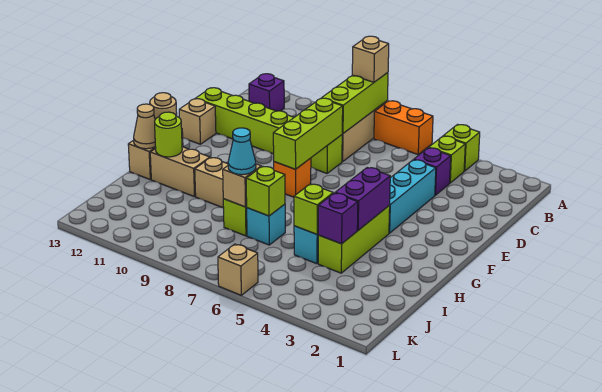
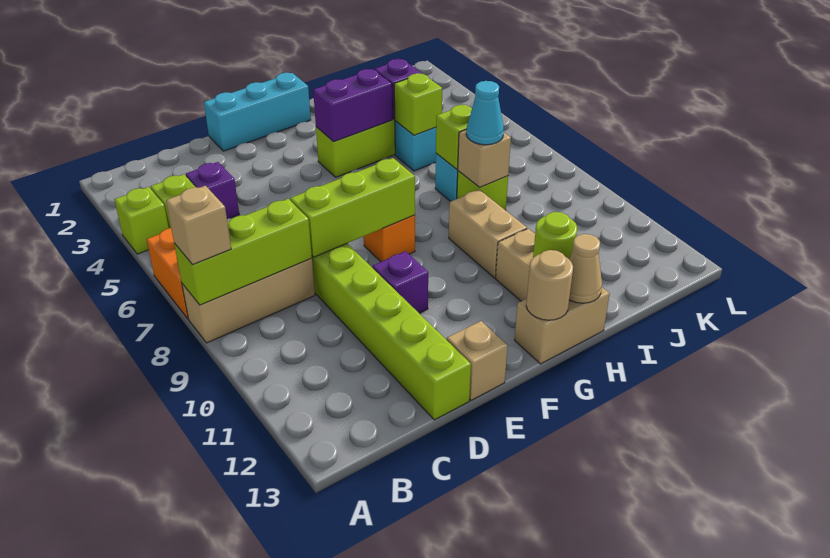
purple brick B12 level 1 -> purple brick E10 level 1
cyan brick D4:F4 level 1 -> cyan brick E1:G1 level 1
tan brick L6 level 1 -> none

